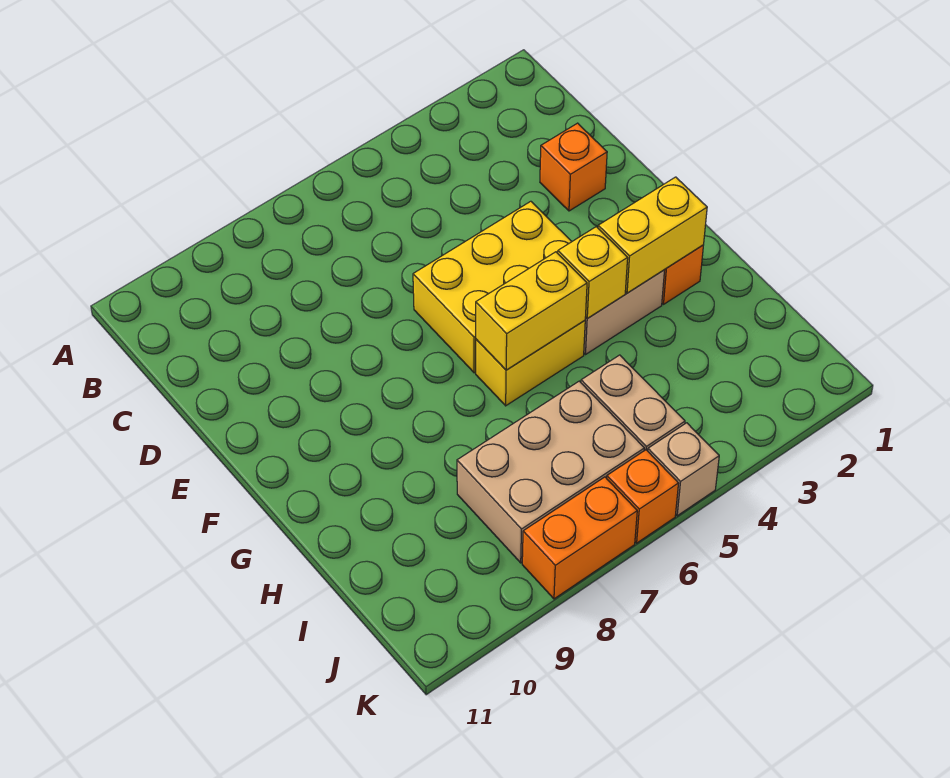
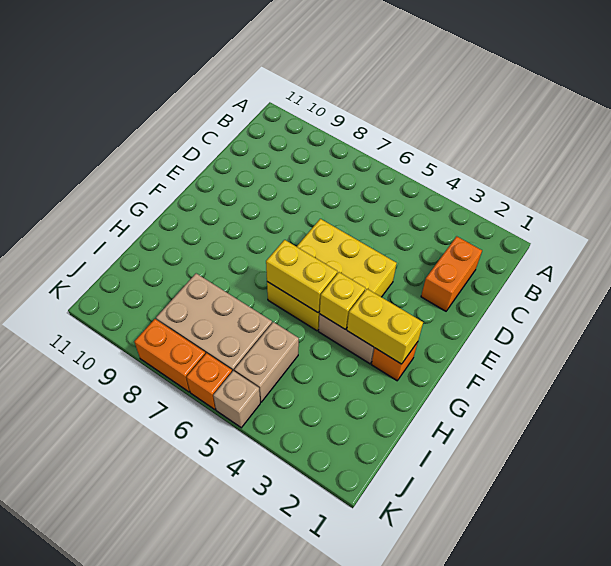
orange brick D2 level 1 -> orange brick C2:D2 level 1

